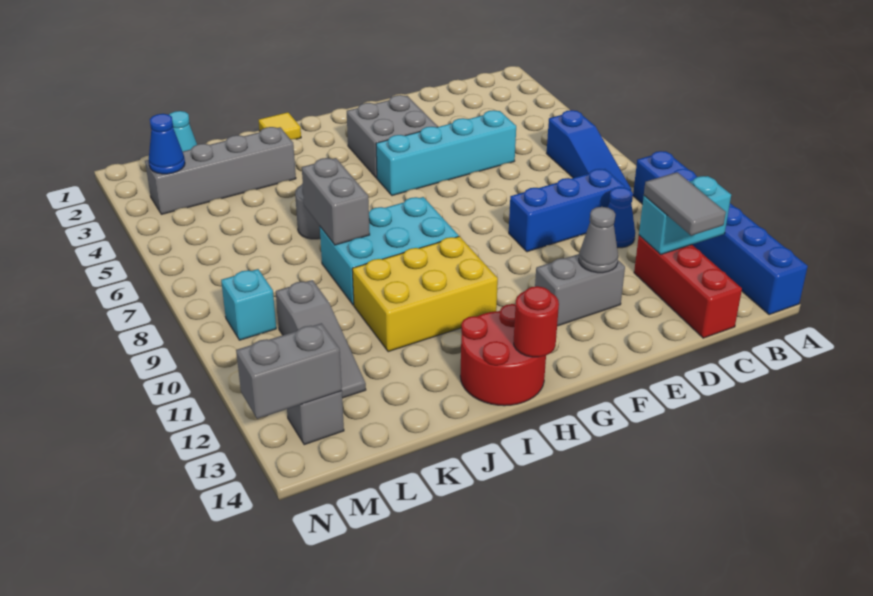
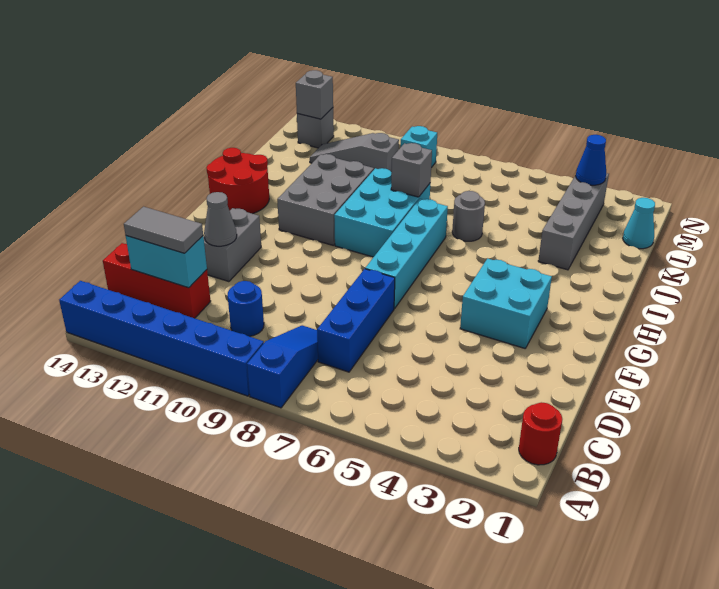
blue slope B6:B8 level 1 top 6 -> blue slope A8:C8 level 1 top A
cyan brick B12:C12 level 2 -> cyan brick C12:C13 level 2
blue brick C9:E9 level 1 -> blue brick C7:E7 level 1
blue cone C10 level 1 -> blue round brick C10 level 1
cyan brick D5:G5 level 1 -> cyan brick F7:I7 level 1
grey brick F3:G4 level 1 -> cyan brick F3:G4 level 1
yellow brick H10:J11 level 1 -> grey brick H10:J11 level 1
red round brick H14 level 2 -> red round brick B1 level 1
yellow tile I1 level 1 -> none
grey brick J7:J8 level 2 -> grey brick J8 level 2
grey brick M13:N13 level 2 -> grey brick M13 level 2

